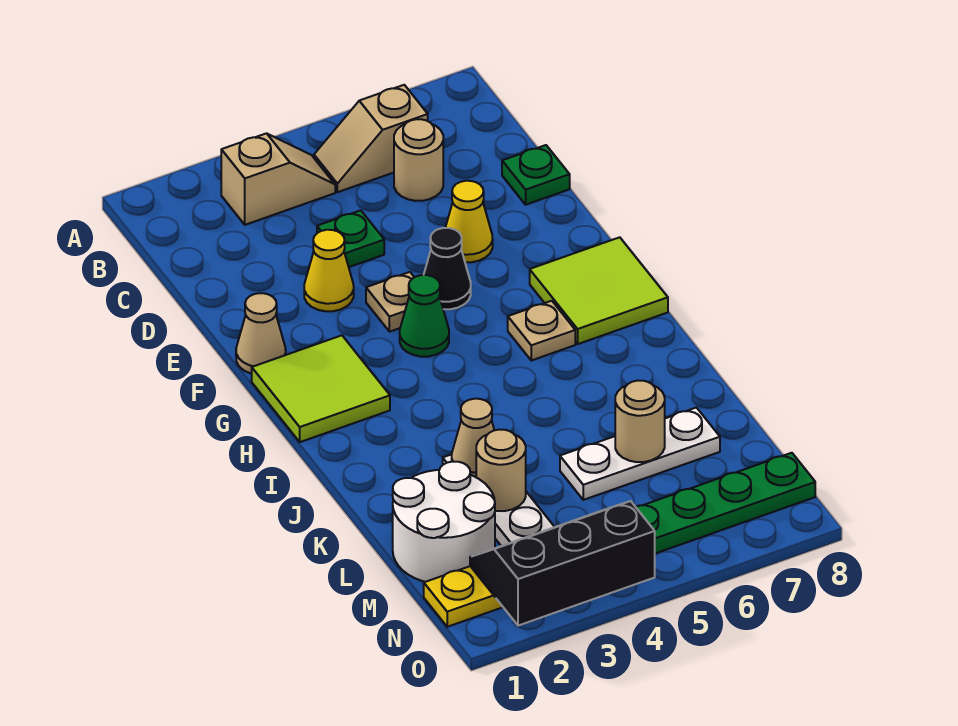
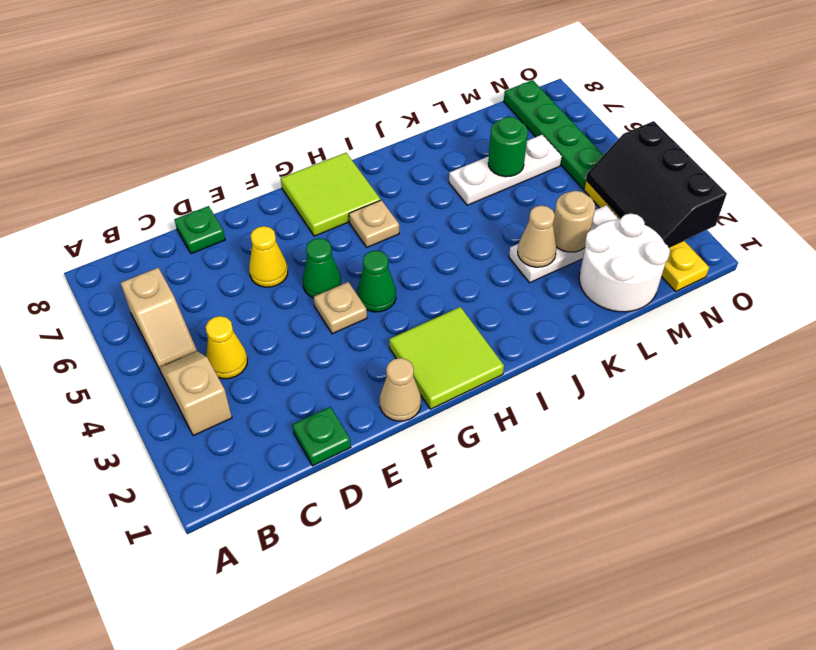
tan round brick C6 level 1 -> none
green plate D4 level 1 -> green plate D1 level 1
yellow cone E3 level 1 -> yellow cone C4 level 1
black cone F5 level 1 -> green cone F5 level 1
white plate L5:L7 level 1 -> white plate K6:M6 level 1
tan round brick L6 level 2 -> green round brick L6 level 2

